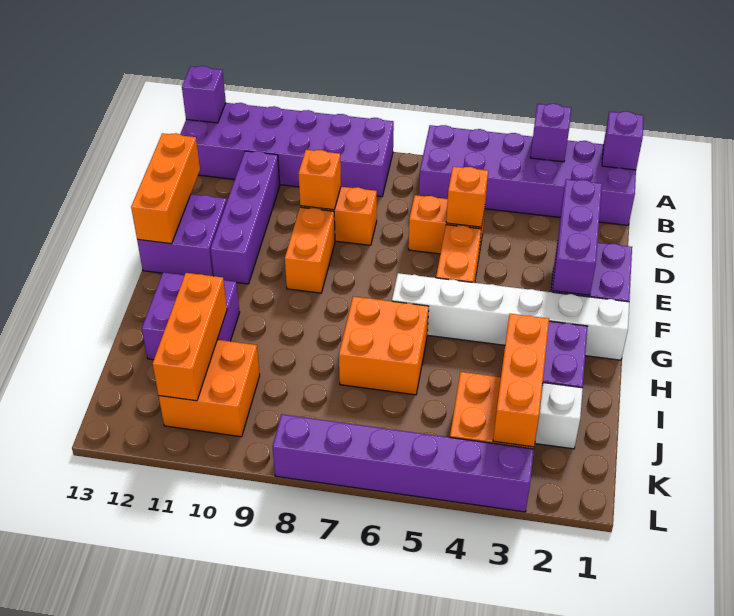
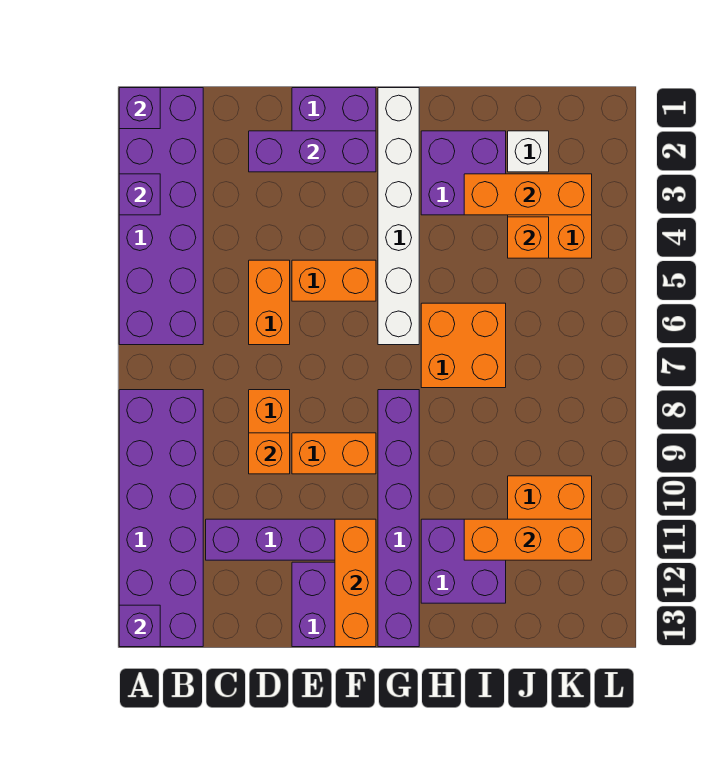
orange brick D5 level 2 -> orange brick J4 level 2
orange brick D13:F13 level 2 -> orange brick F11:F13 level 2
purple brick L3:L8 level 1 -> purple brick G8:G13 level 1

